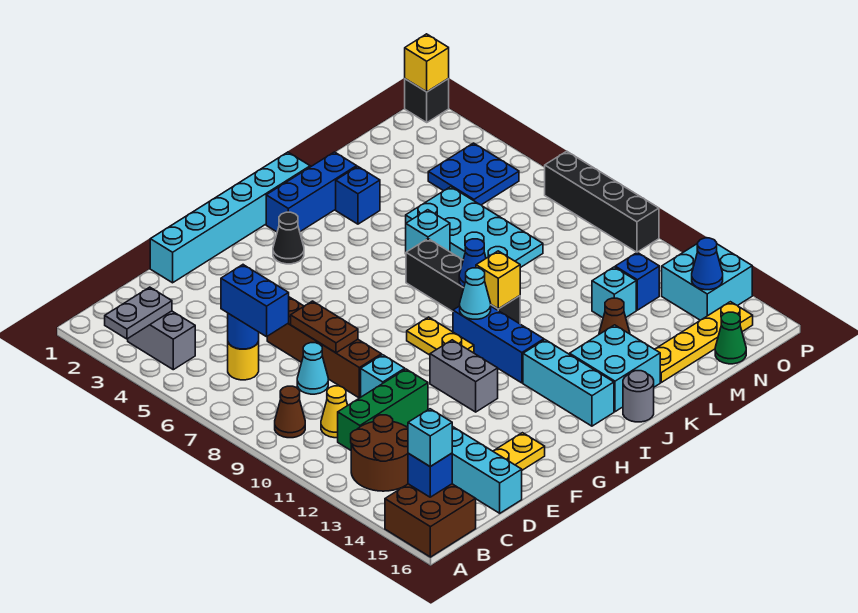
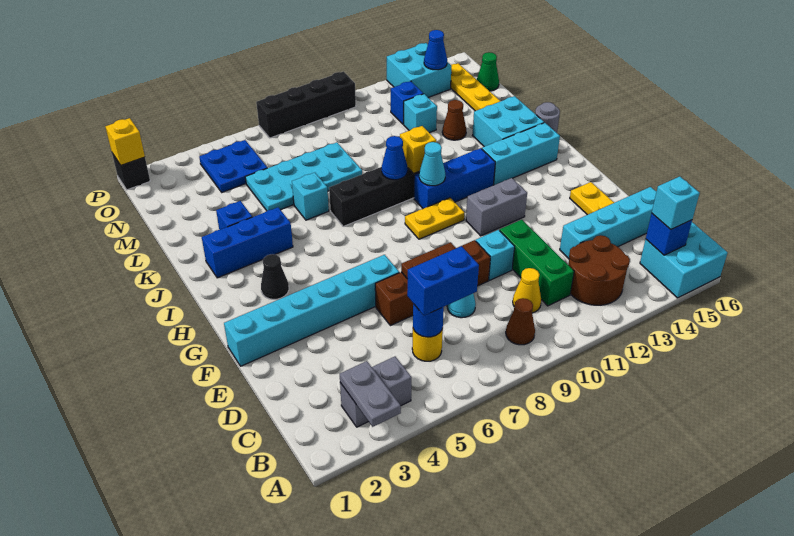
brown brick A15:B16 level 1 -> cyan brick A15:B16 level 1
cyan brick E1:J1 level 1 -> cyan brick F1:F6 level 1
blue brick I2:K2 level 1 -> blue brick J2:J4 level 1

